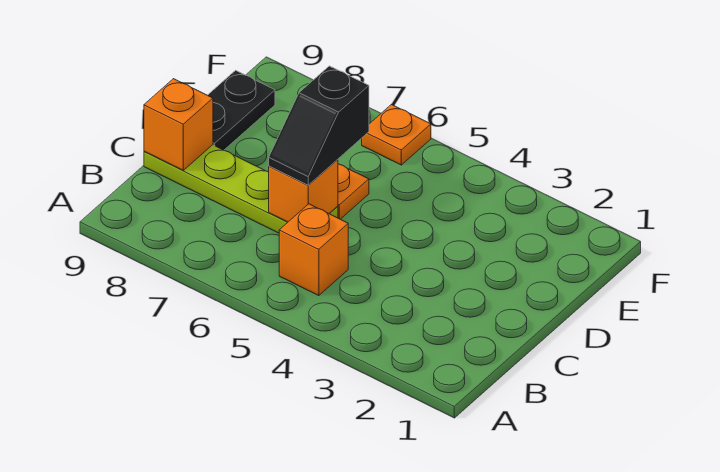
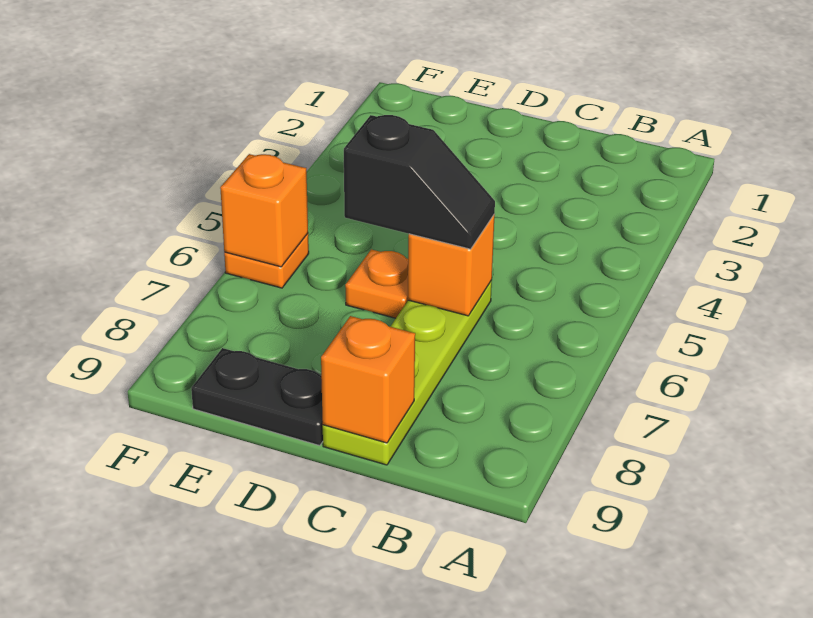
orange brick B5 level 1 -> orange brick F6 level 2

